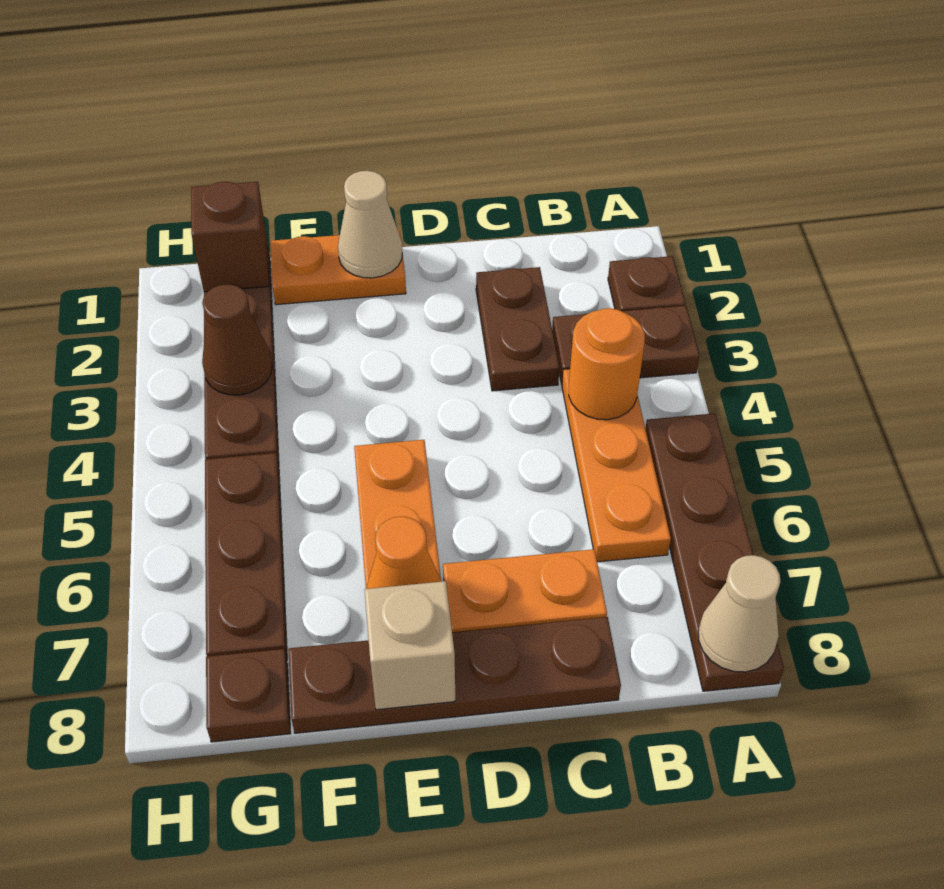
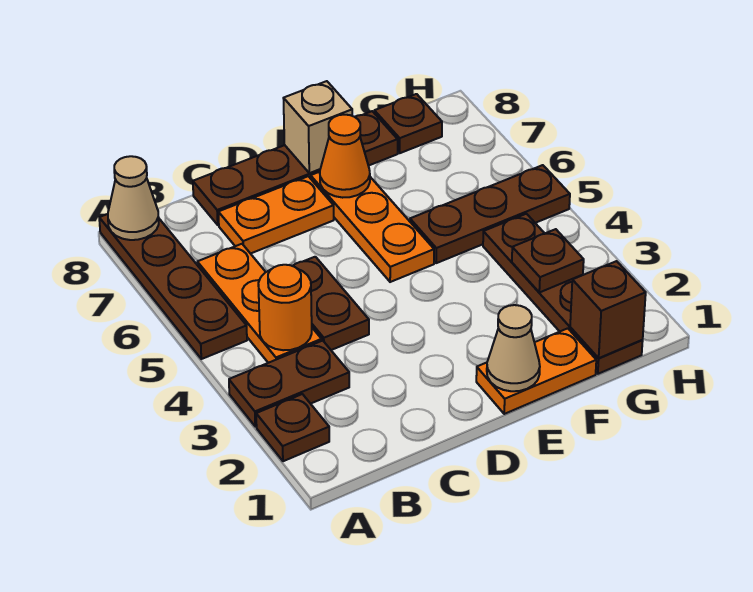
brown plate C2:C3 level 1 -> brown plate C4:C5 level 1
brown cone G3 level 2 -> brown plate G3 level 2
brown plate G5:G7 level 1 -> brown plate F5:H5 level 1

